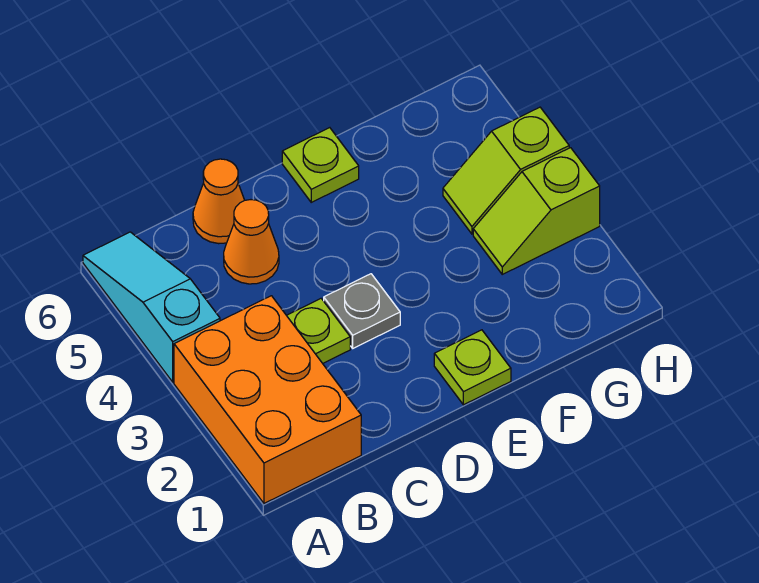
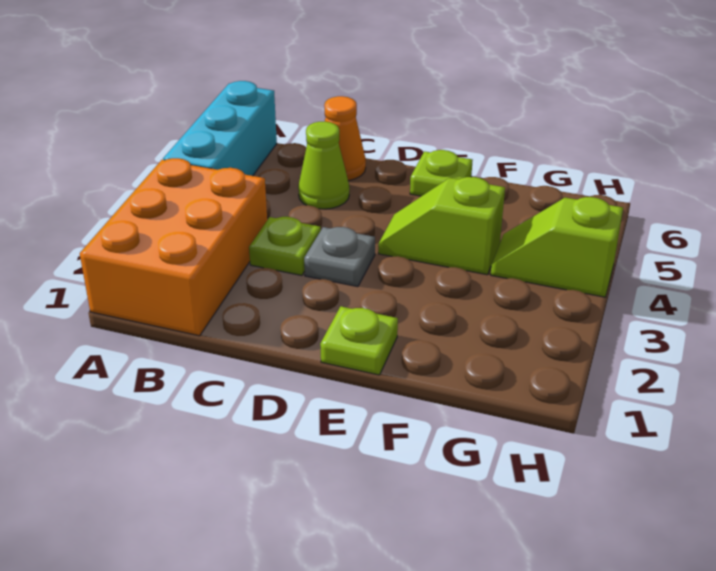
cyan slope A4:A6 level 1 top 4 -> cyan brick A4:A6 level 1
orange cone C5 level 1 -> lime cone C5 level 1
lime slope G3:H3 level 1 top H -> lime slope E4:F4 level 1 top F

